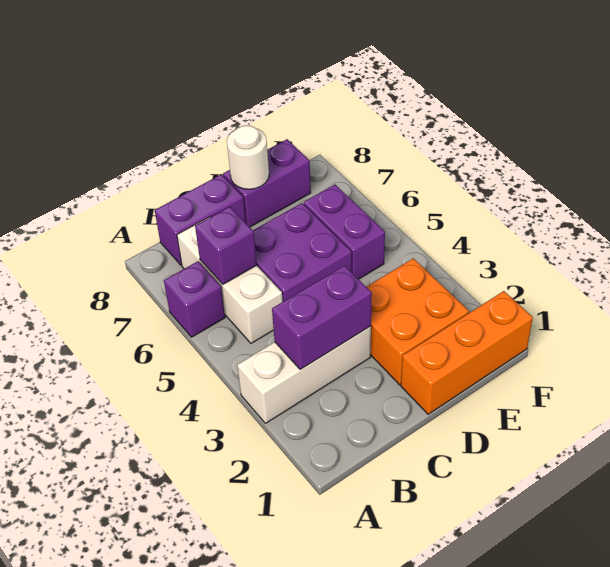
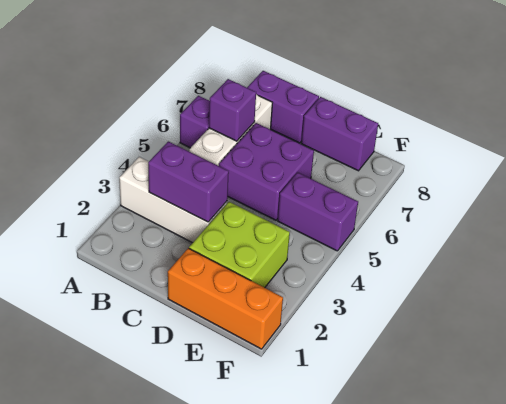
orange brick D2:E3 level 1 -> lime brick D2:E3 level 1
white round brick D8 level 2 -> none
purple brick E5:E6 level 1 -> purple brick E5:F5 level 1

